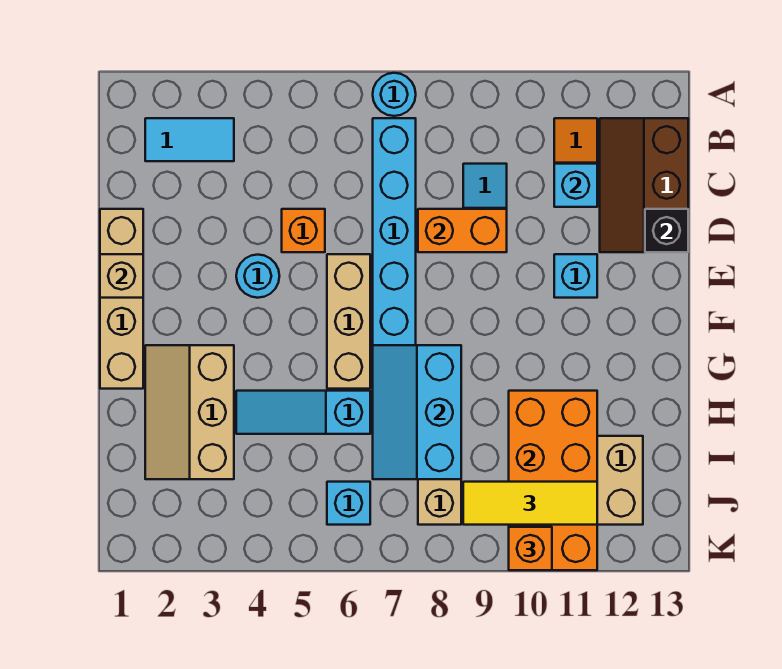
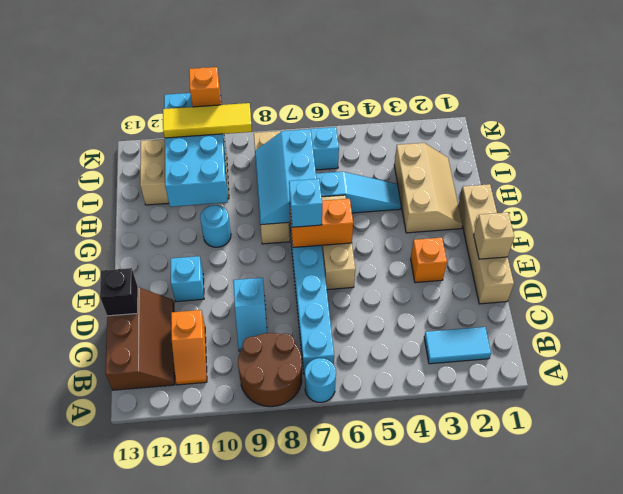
none -> brown round brick A8:B9 level 1
cyan brick C11 level 2 -> cyan brick F7 level 3
orange brick D5 level 1 -> orange brick E3 level 1
orange brick D8:D9 level 2 -> orange brick F6:F7 level 2
cyan round brick E4 level 1 -> cyan round brick G10 level 1
cyan slope G7:I8 level 2 top 8 -> cyan slope G7:I8 level 2 top 7
orange brick H10:K11 level 2 -> cyan brick H10:K11 level 2

